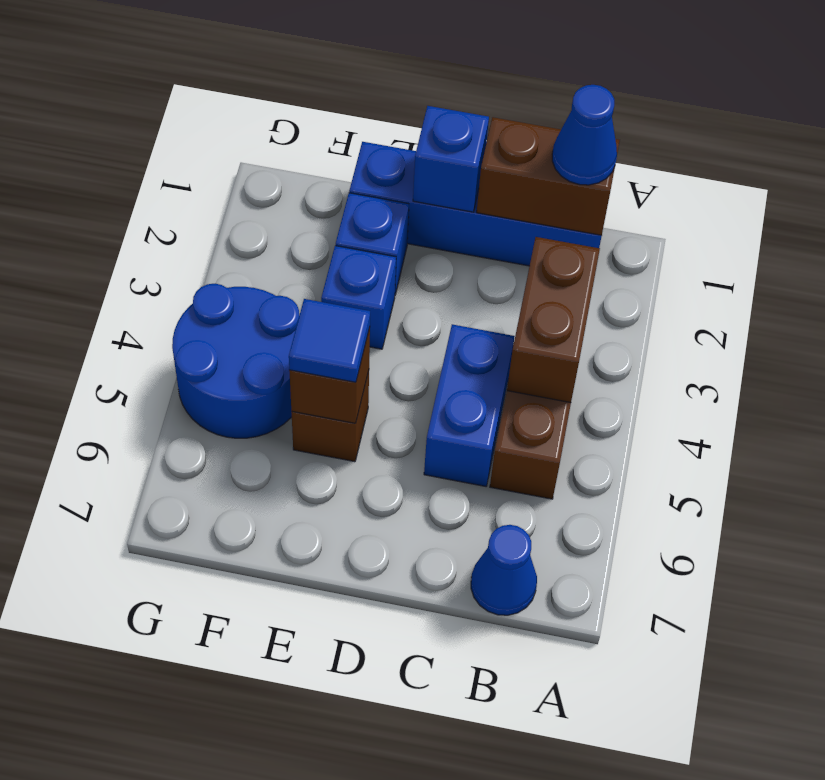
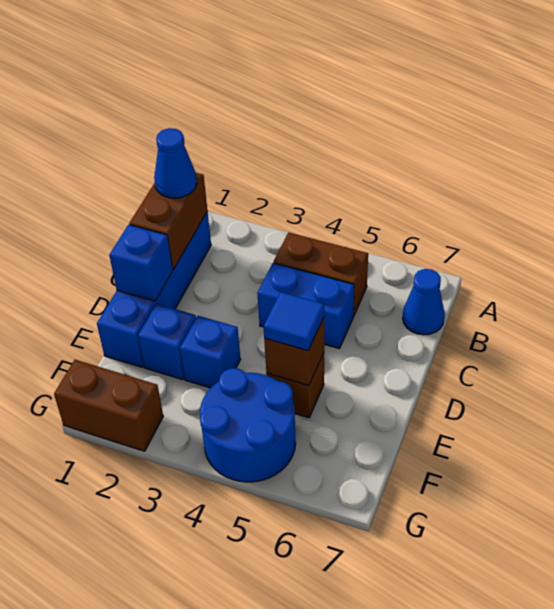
brown brick B3:B4 level 2 -> brown brick G1:G2 level 1

